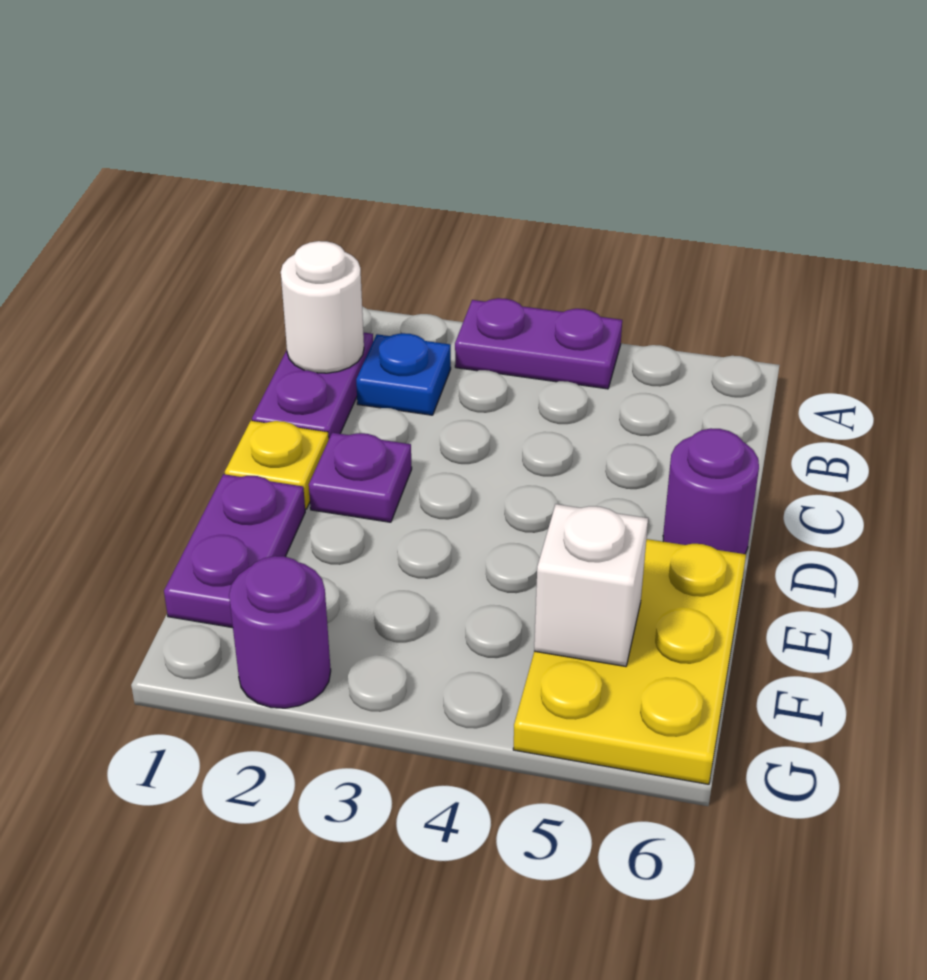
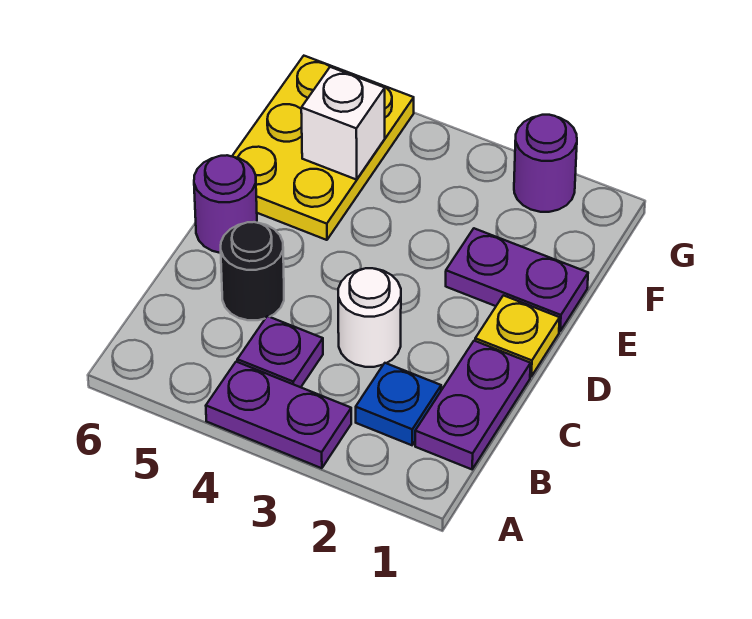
white round brick B1 level 2 -> white round brick C3 level 1
none -> black round brick C5 level 1
purple plate D2 level 1 -> purple plate B4 level 1
purple plate E1:F1 level 1 -> purple plate E1:E2 level 1

